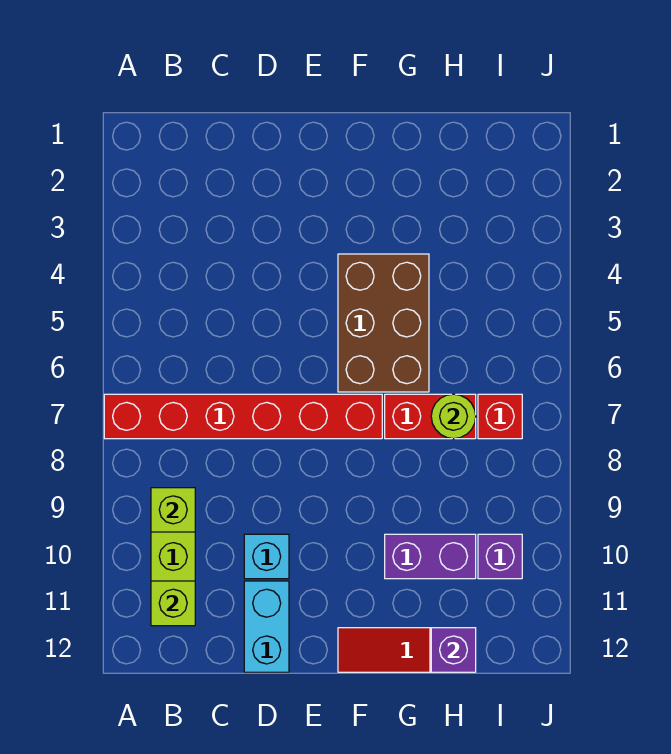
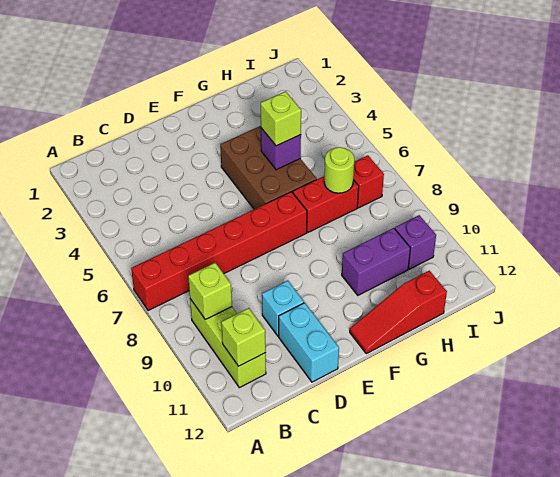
none -> lime brick G5 level 3
purple brick H12 level 2 -> purple brick G5 level 2

